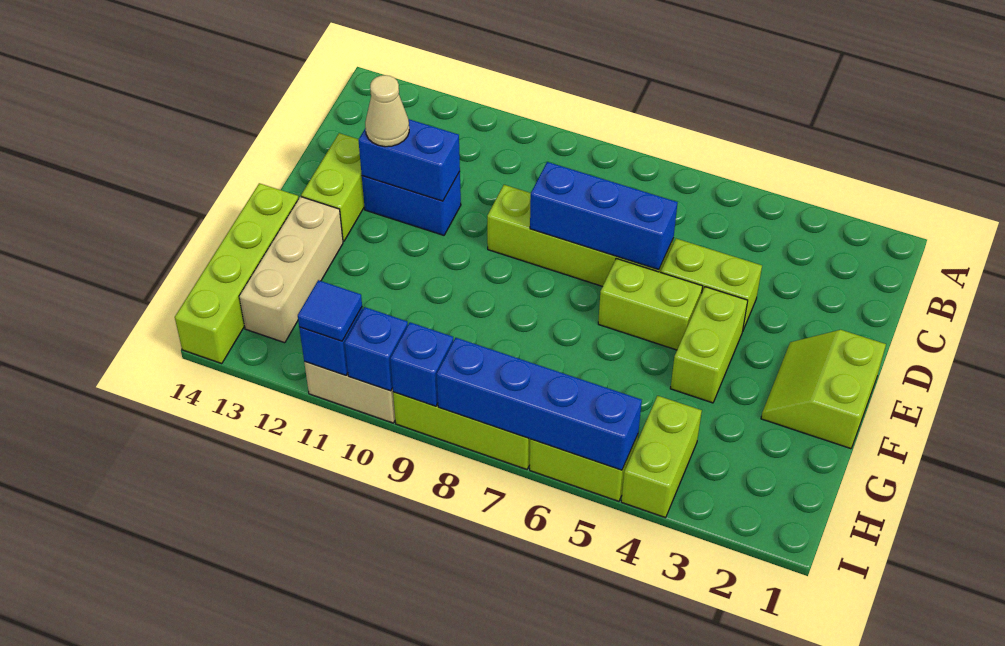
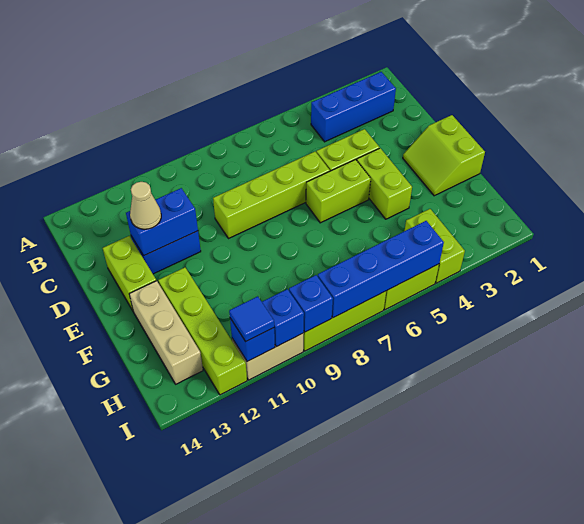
blue brick D6:D8 level 2 -> blue brick B2:B4 level 1
lime brick F14:I14 level 1 -> lime brick F12:I12 level 1

